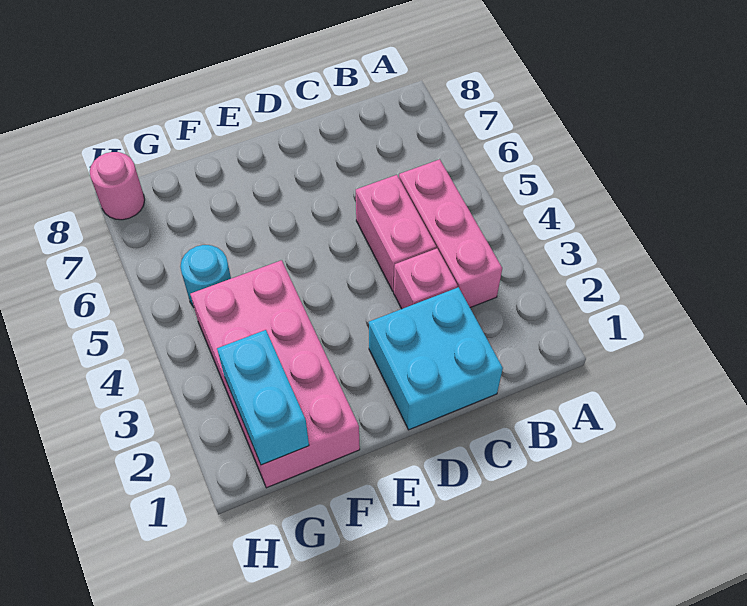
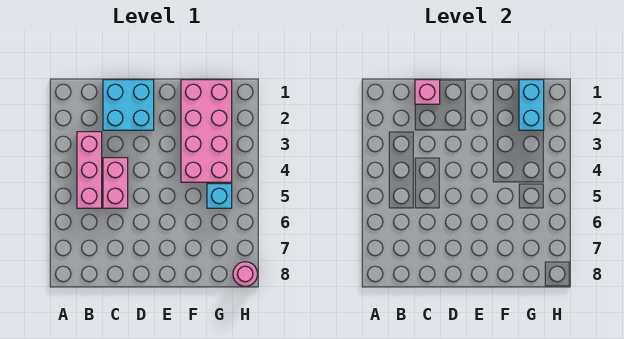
pink brick C3 level 1 -> pink brick C1 level 2
cyan round brick G5 level 1 -> cyan brick G5 level 1

